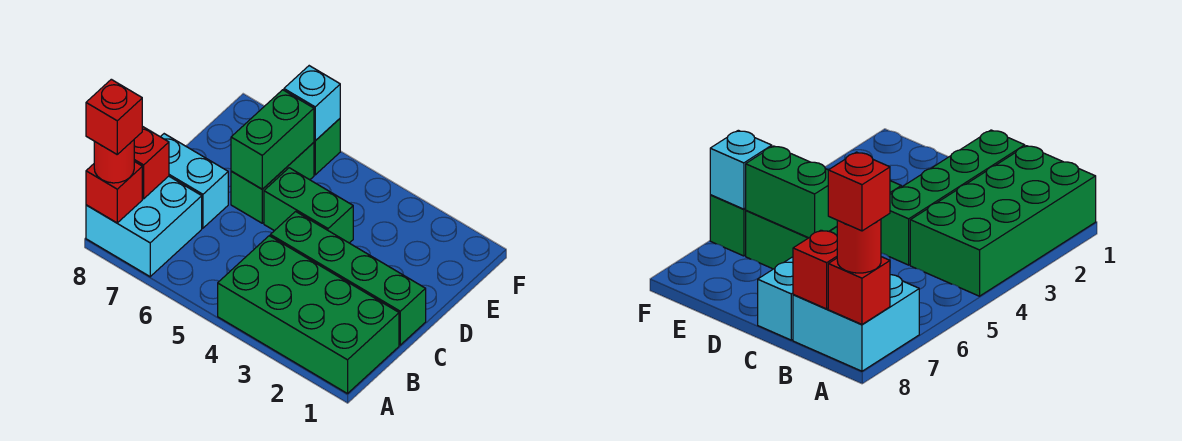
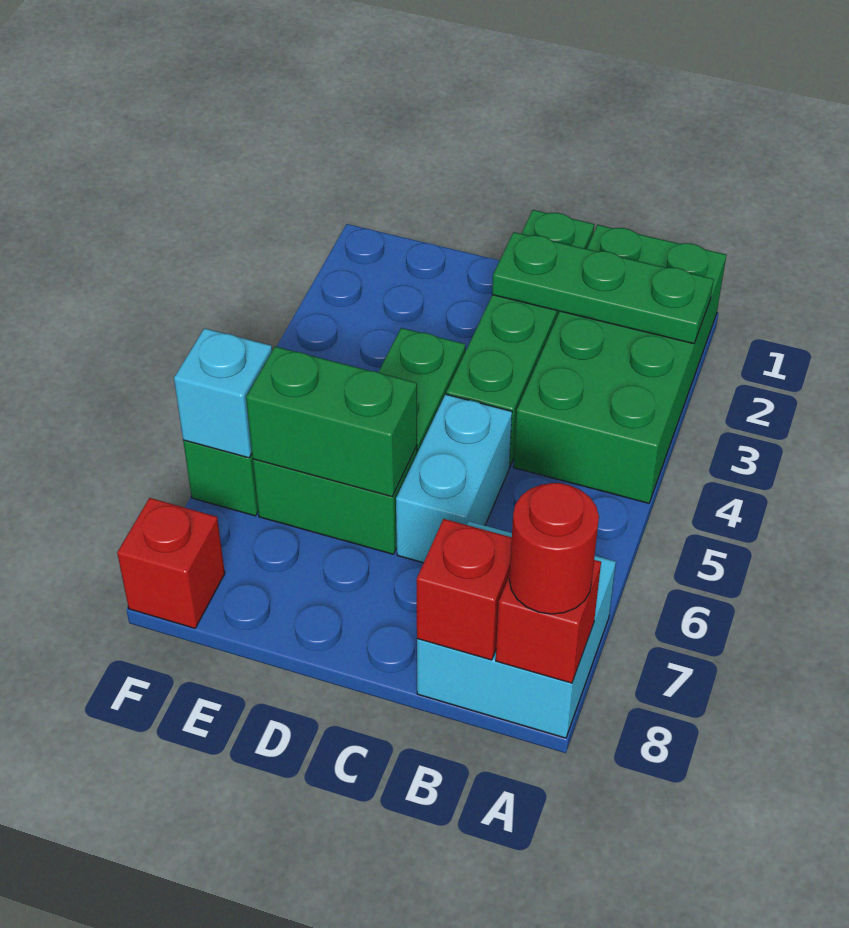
none -> green plate A2:C2 level 2
red brick A8 level 4 -> red brick F8 level 1
cyan brick C7:C8 level 1 -> cyan brick C5:C6 level 1

